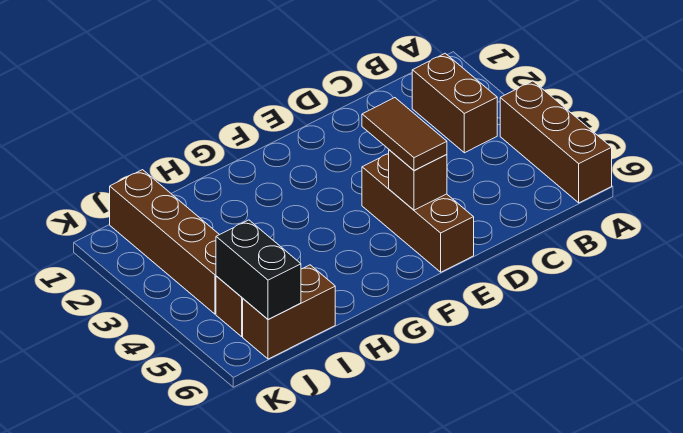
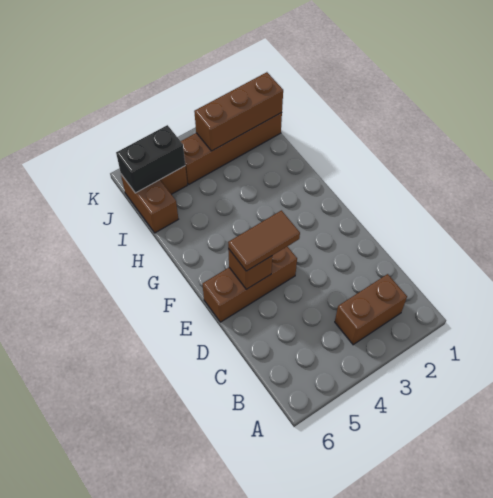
brown brick A4:A6 level 1 -> brown brick J1:J3 level 2

